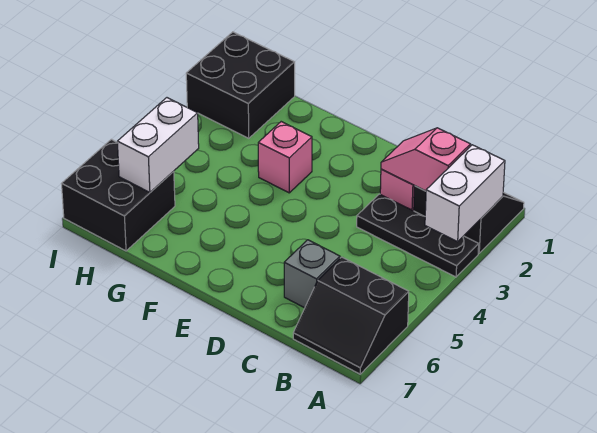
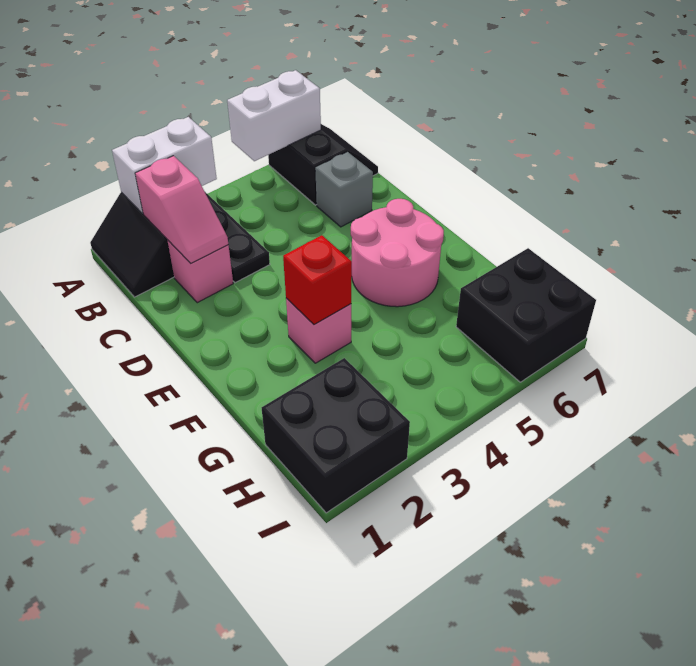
none -> pink round brick E5:F6 level 1
none -> red brick F3 level 2
white brick H5:H6 level 2 -> white brick A5:A6 level 2

